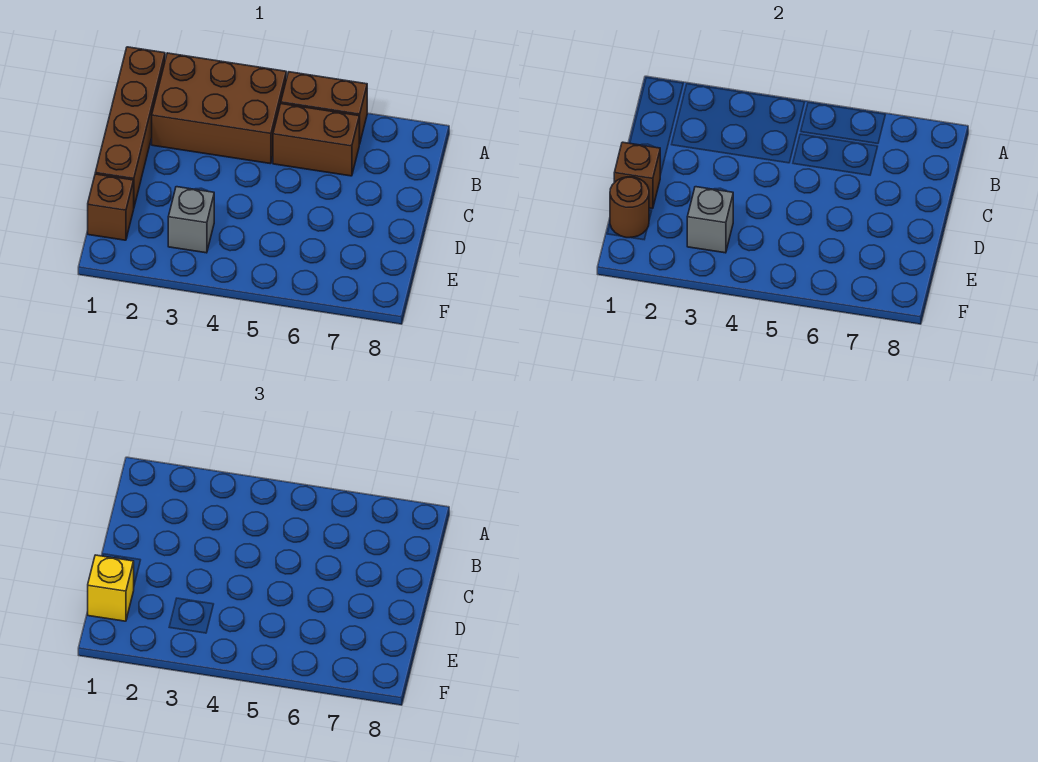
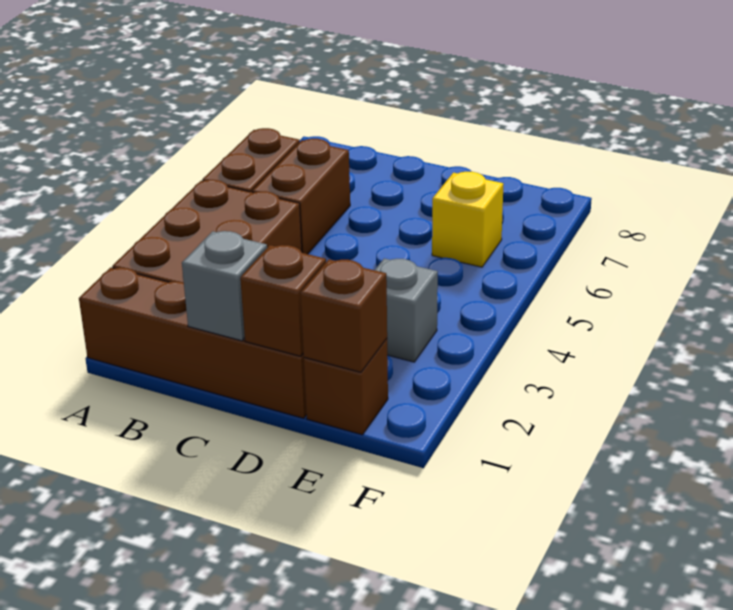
brown round brick E1 level 2 -> brown brick E1 level 2
yellow brick E1 level 3 -> yellow brick E6 level 1
grey brick E3 level 2 -> grey brick C1 level 2

